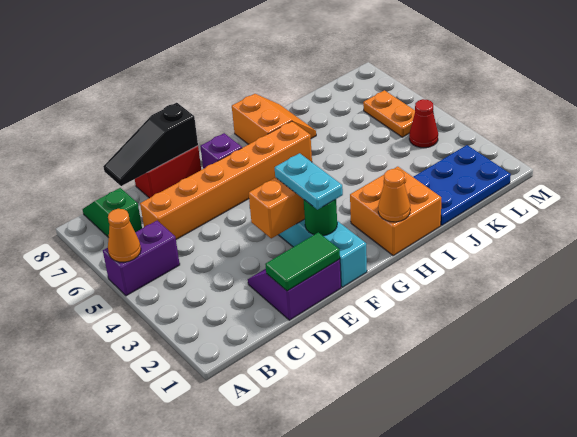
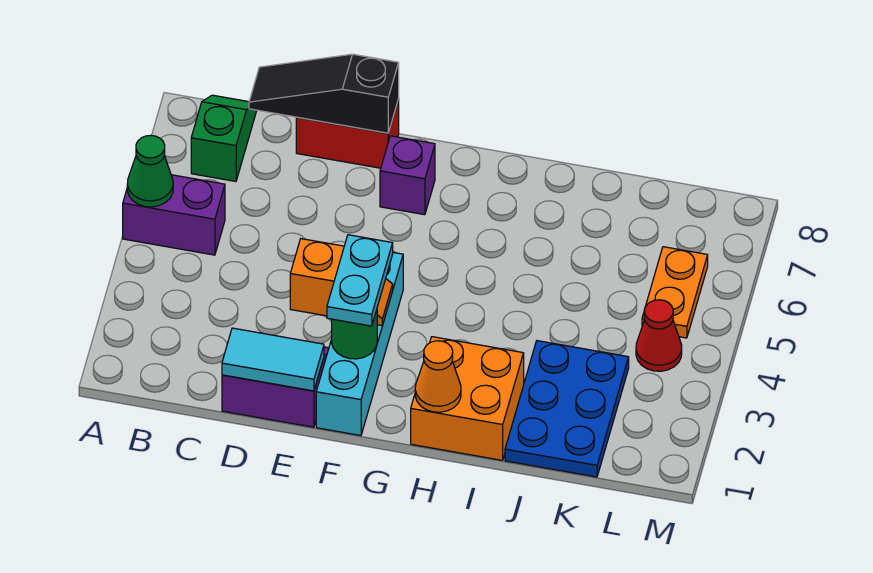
orange cone A5 level 2 -> green cone A5 level 2
orange brick C6:H6 level 1 -> none
green tile D1:E1 level 2 -> cyan tile D1:E1 level 2
orange slope H7:I8 level 1 top H -> none
blue plate J1:L2 level 1 -> blue plate J1:K3 level 1

